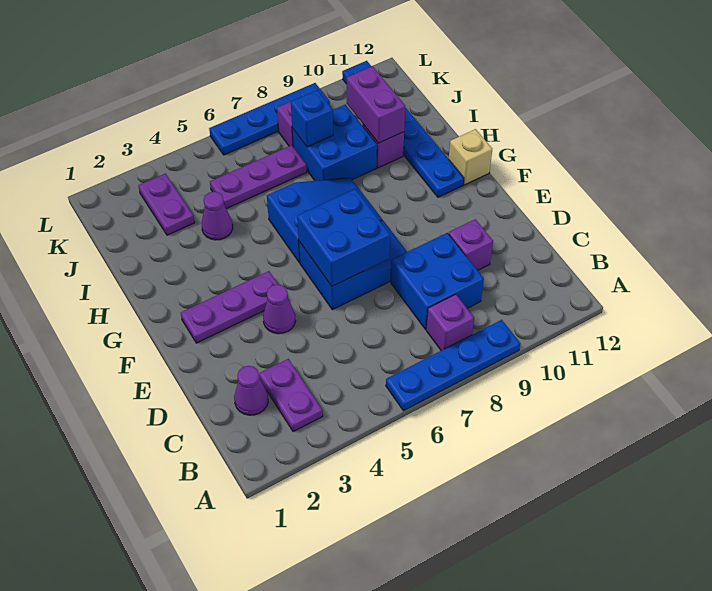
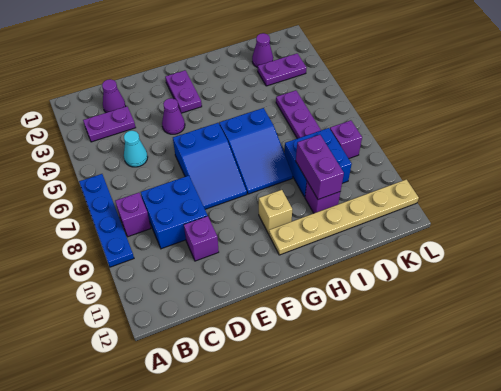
none -> cyan cone C5 level 1
blue brick E6:F7 level 2 -> none
purple plate F2:F4 level 1 -> purple plate F2:F3 level 1
blue plate G11:L11 level 1 -> tan plate G11:L11 level 1
tan brick G12 level 1 -> tan brick G10 level 1
purple cone I4 level 1 -> purple cone J2 level 1
purple brick I10:J10 level 2 -> purple brick I9:I10 level 2
blue brick J8 level 2 -> none
blue plate L6:L9 level 1 -> none

